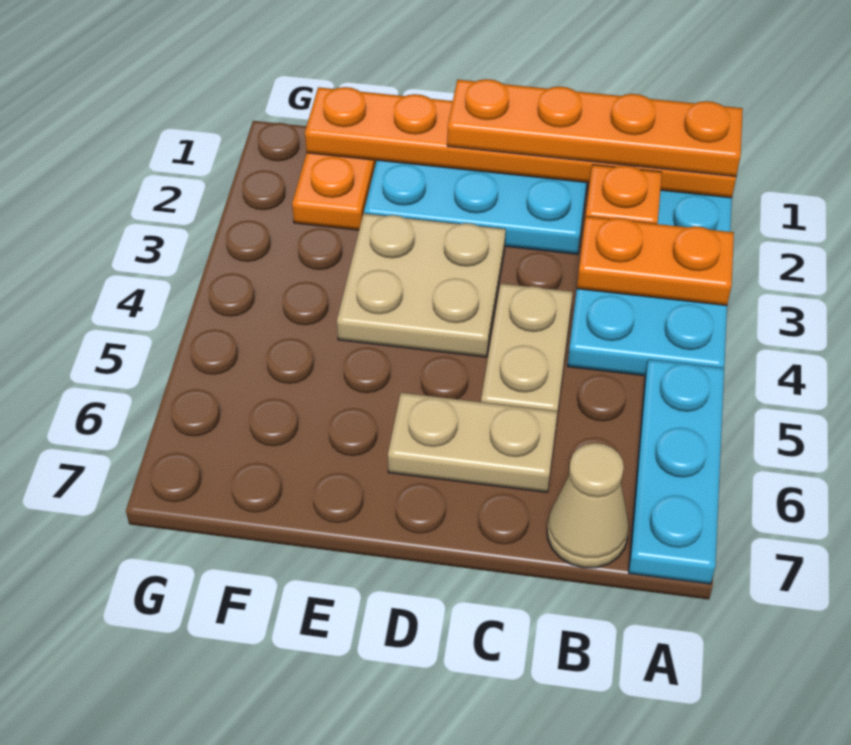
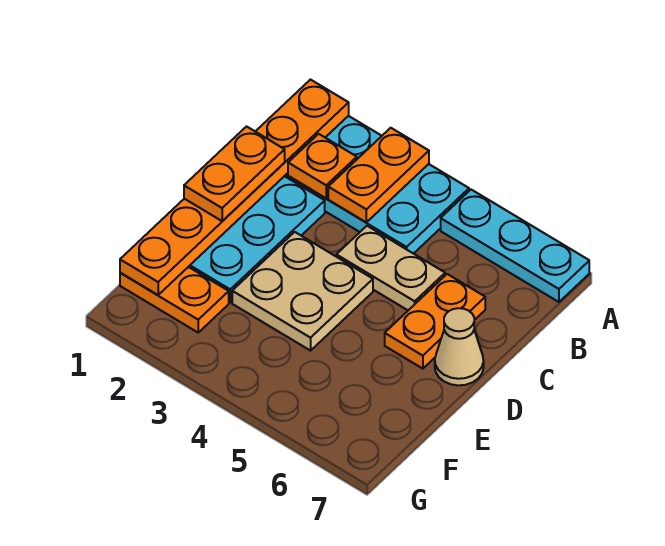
orange plate A1:D1 level 3 -> orange plate C1:D1 level 3
tan cone B7 level 1 -> tan cone D7 level 1
tan plate C6:D6 level 1 -> orange plate C6:D6 level 1

